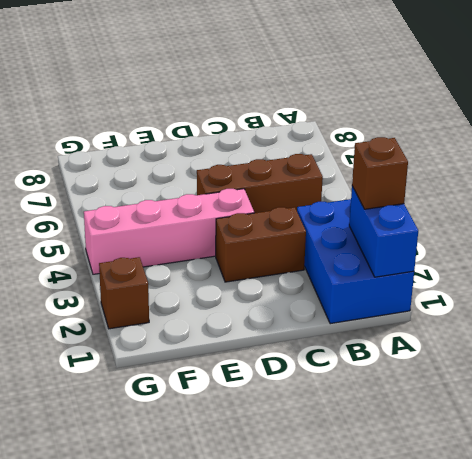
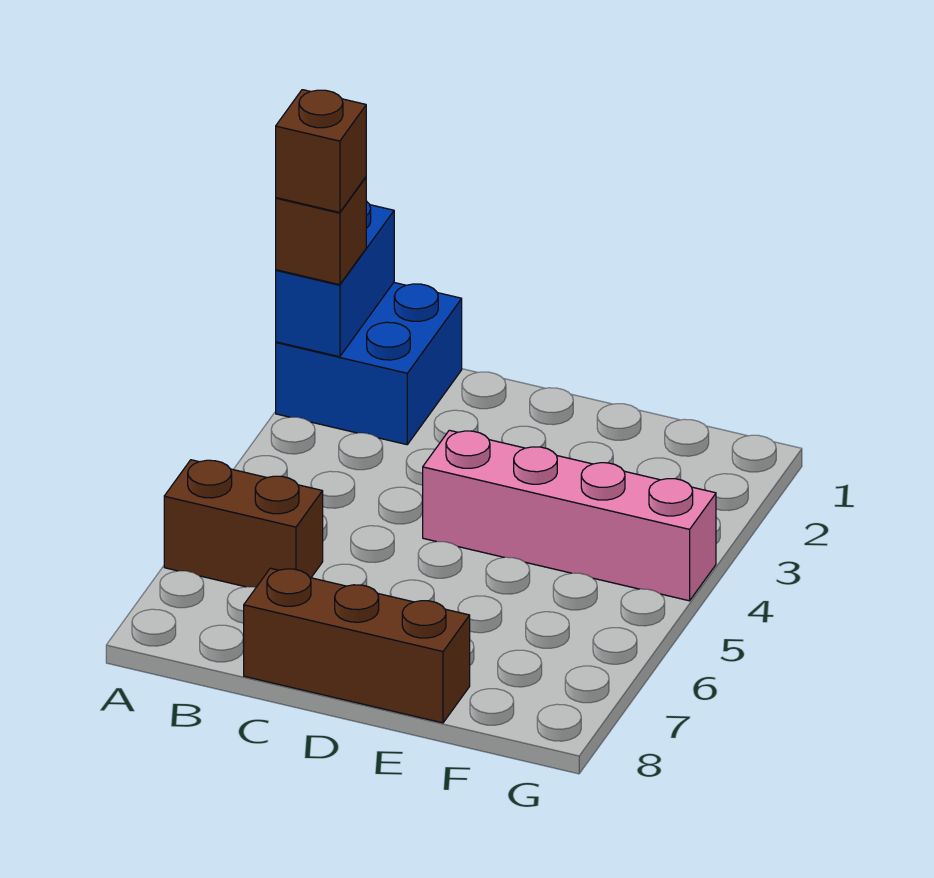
blue brick A1:B3 level 1 -> blue brick A1:B2 level 1
brown brick B5:D5 level 1 -> brown brick C8:E8 level 1
brown brick C3:D3 level 1 -> brown brick A6:B6 level 1
brown brick G2 level 1 -> brown brick A2 level 4

